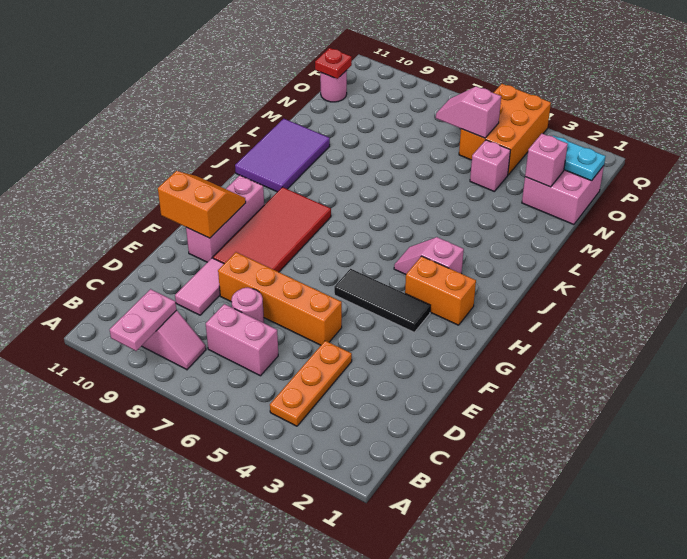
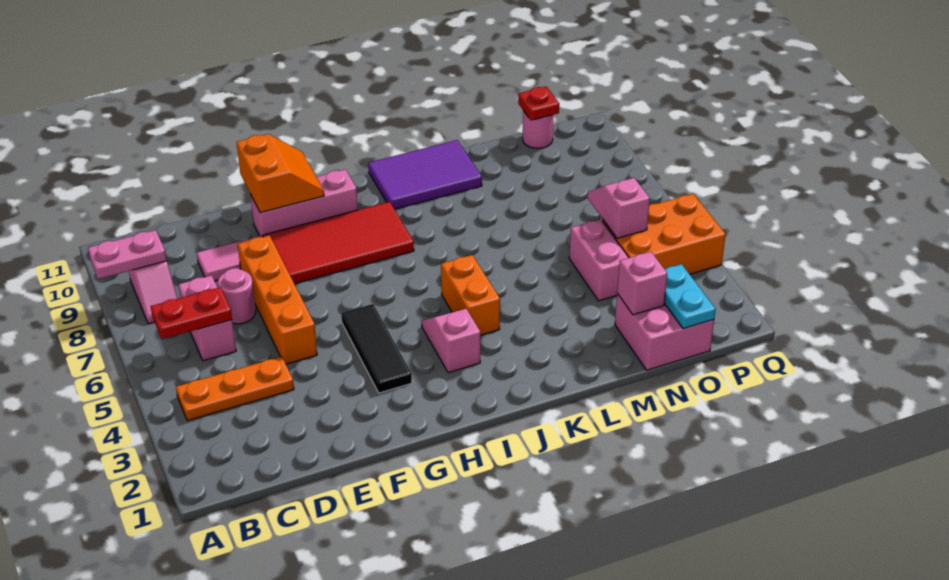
none -> red plate B6:C6 level 2
orange brick H2:H3 level 1 -> orange brick J4:J5 level 1
pink brick N4 level 1 -> pink brick N4:N5 level 1

